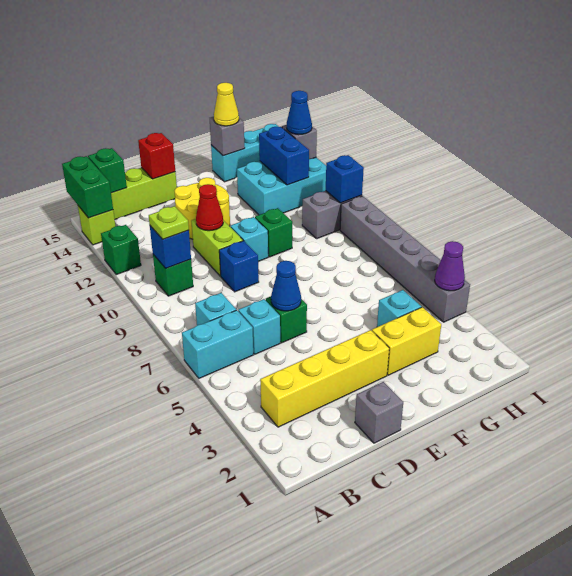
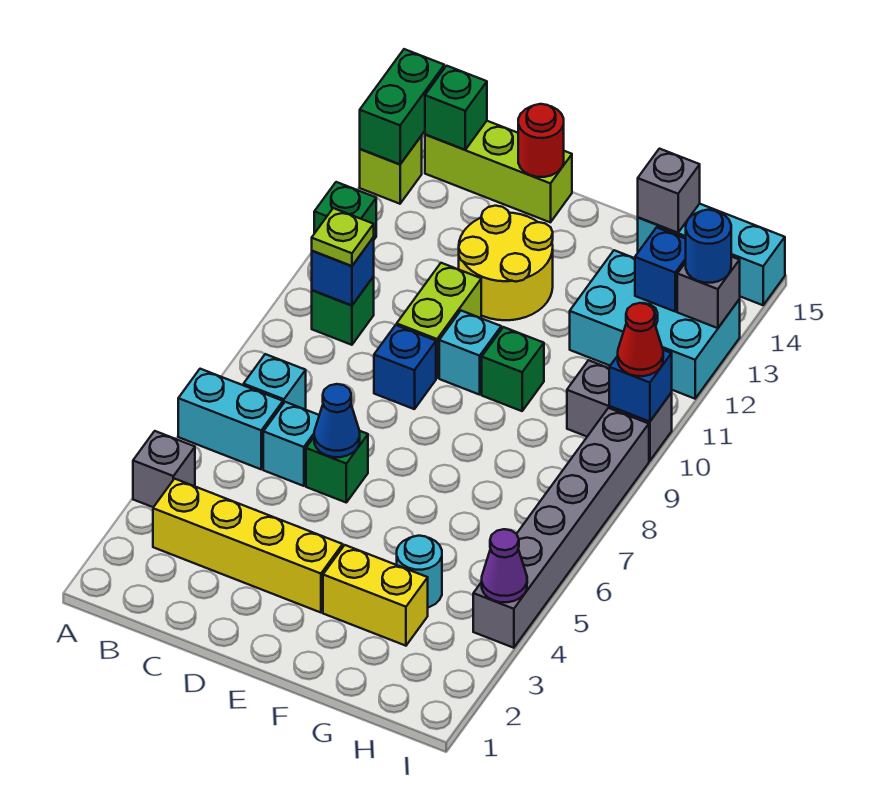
grey brick D1 level 1 -> grey brick A4 level 1
red cone D11 level 2 -> red cone I10 level 3
red brick D15 level 2 -> red round brick D15 level 2
cyan brick G4 level 1 -> cyan round brick G4 level 1
yellow cone G15 level 3 -> none
blue brick H12:H13 level 2 -> blue brick H13 level 2
blue cone I13 level 3 -> blue round brick I13 level 3

